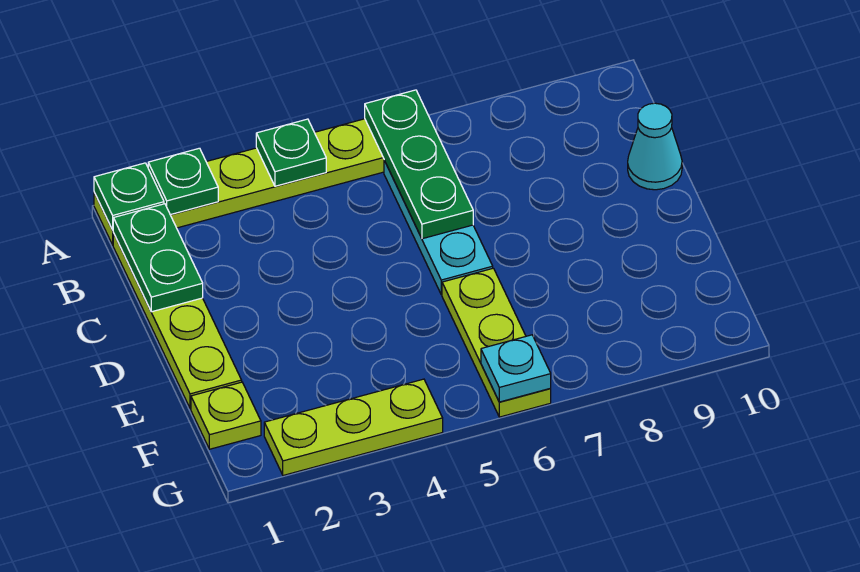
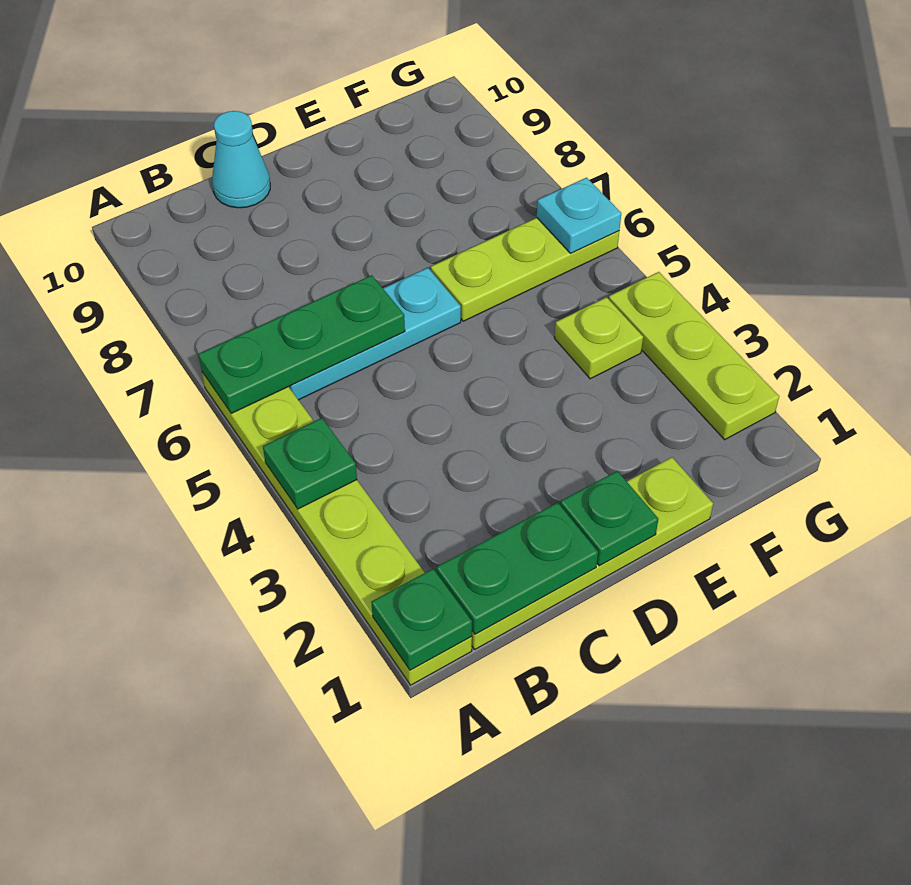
green plate A2 level 2 -> green plate D1 level 2
lime plate F1 level 1 -> lime plate F4 level 1

